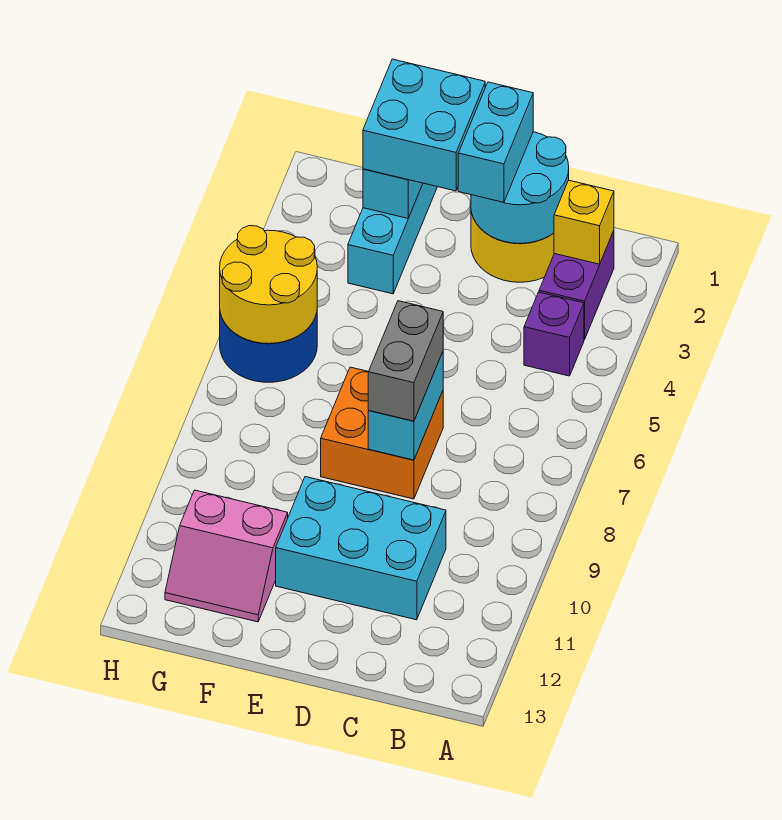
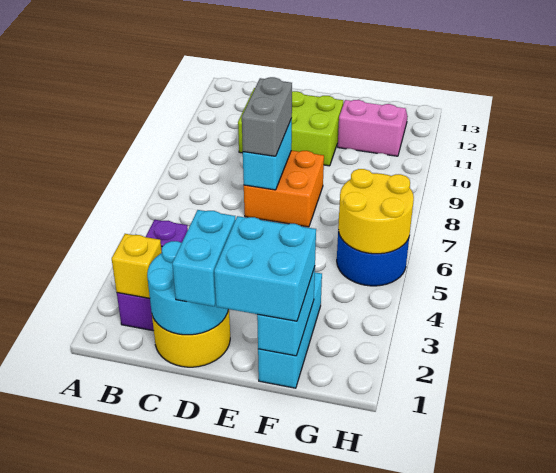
cyan brick C10:E11 level 1 -> lime brick C10:E11 level 1

